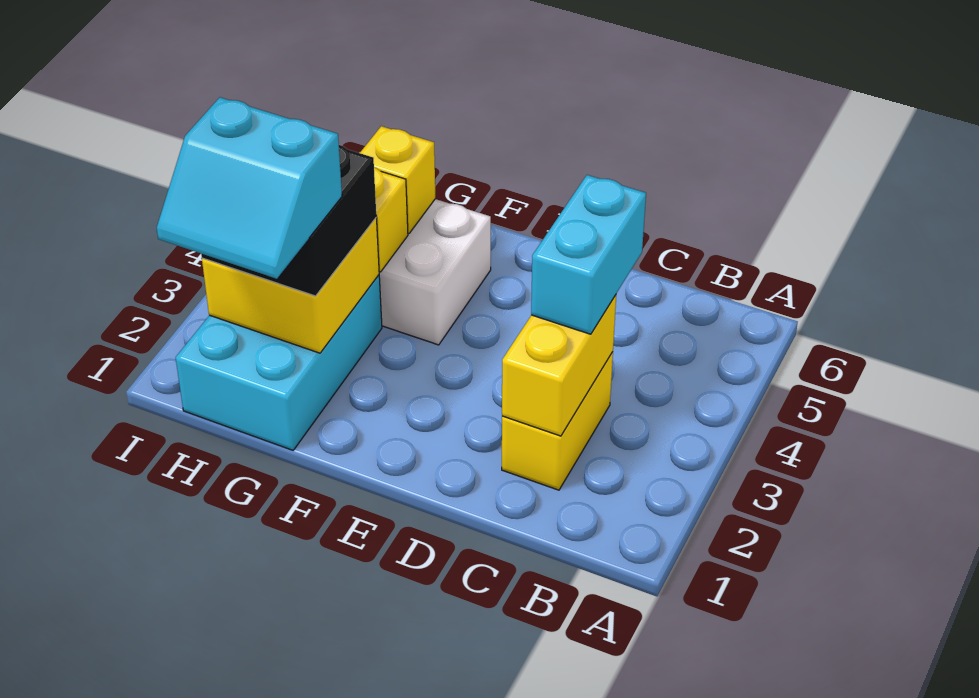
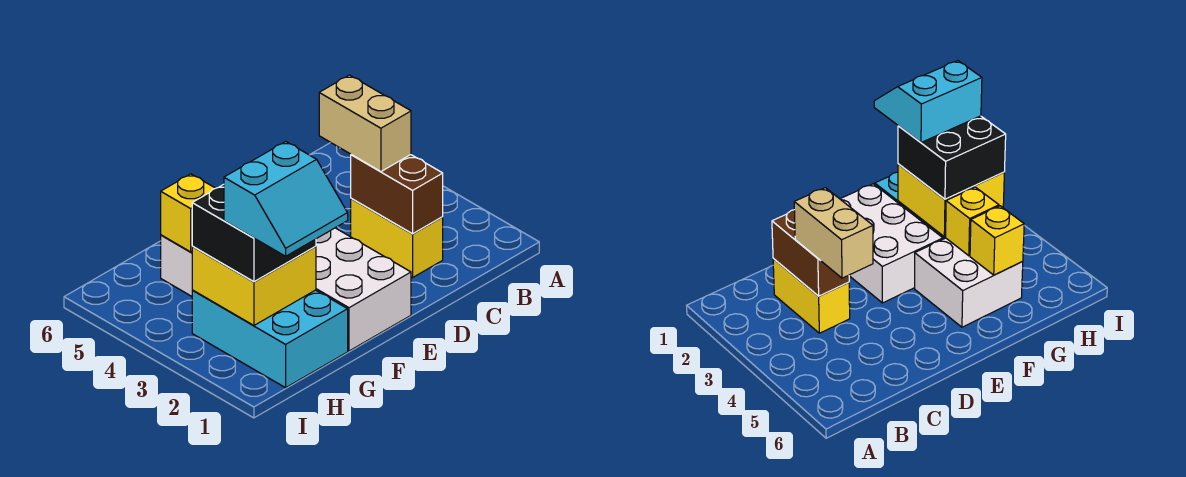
yellow brick C2:C3 level 2 -> brown brick C2:C3 level 2
cyan brick C3:C4 level 3 -> tan brick C3:C4 level 3
none -> white brick E1:F3 level 1

